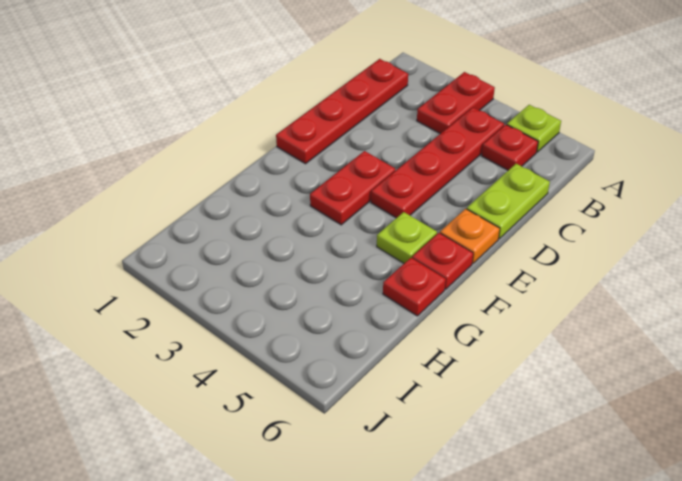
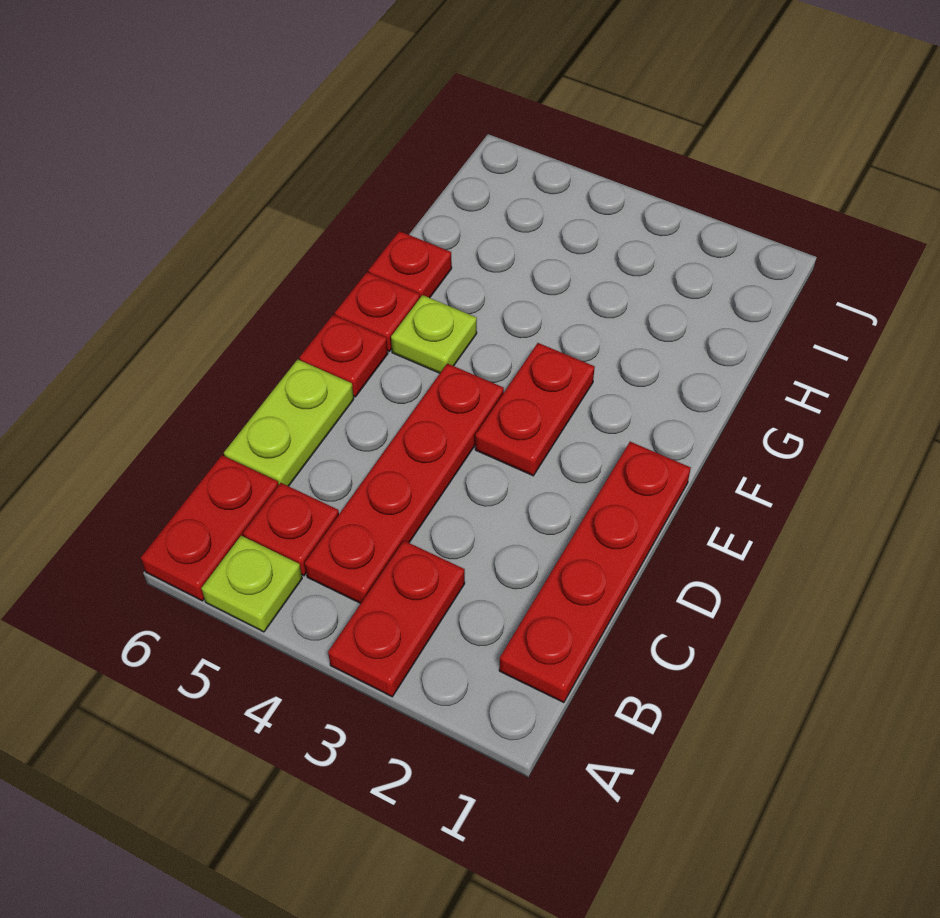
none -> red plate A6:B6 level 1
orange plate E6 level 1 -> red plate E6 level 1

